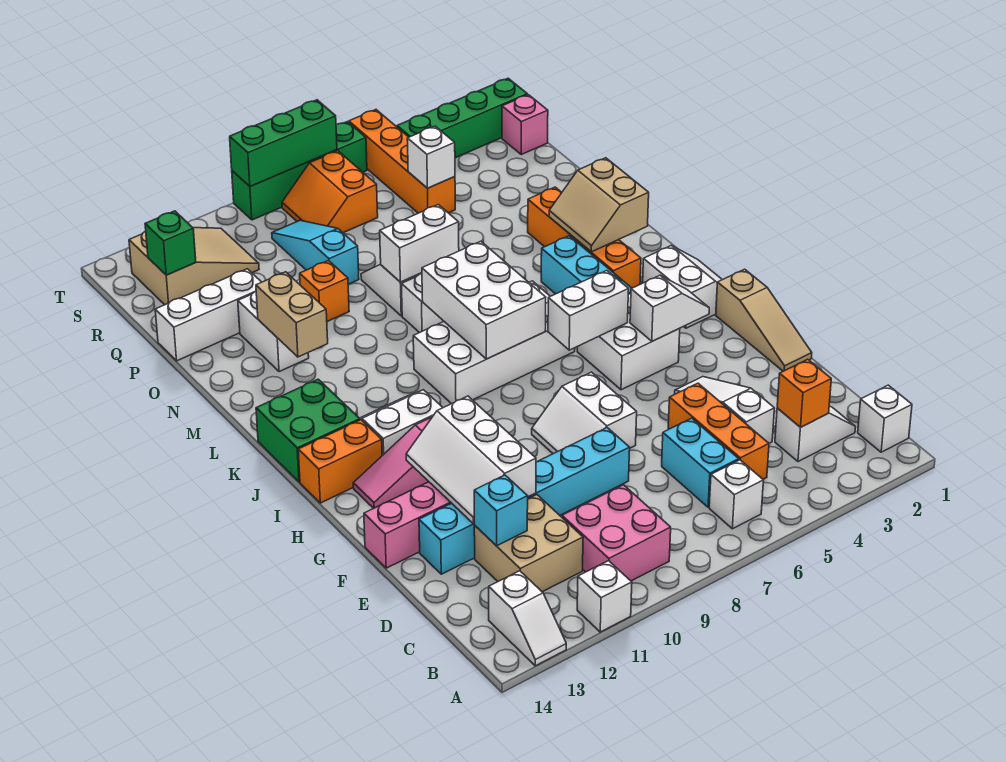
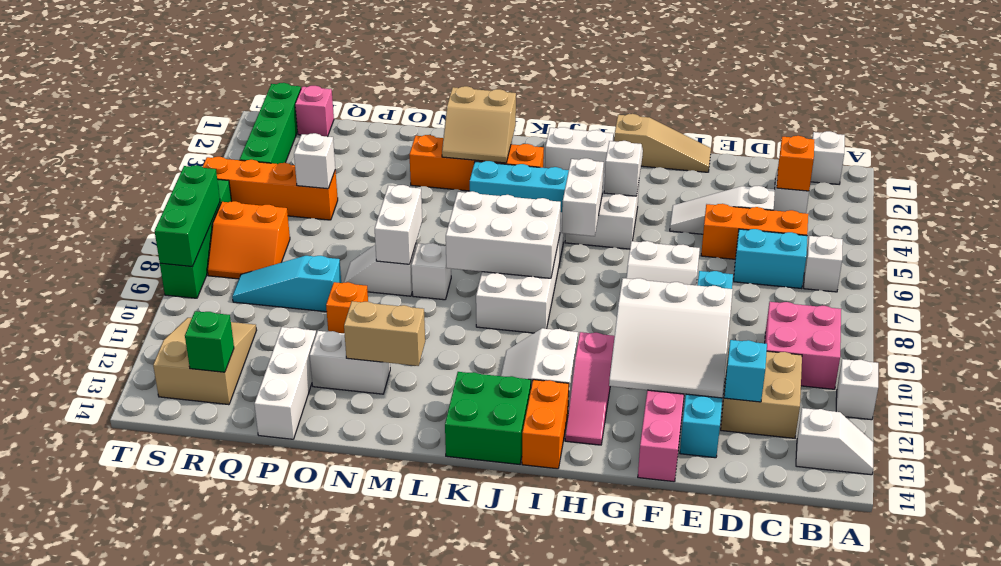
white slope E11:G12 level 2 top 11 -> white slope E10:G12 level 2 top 10

